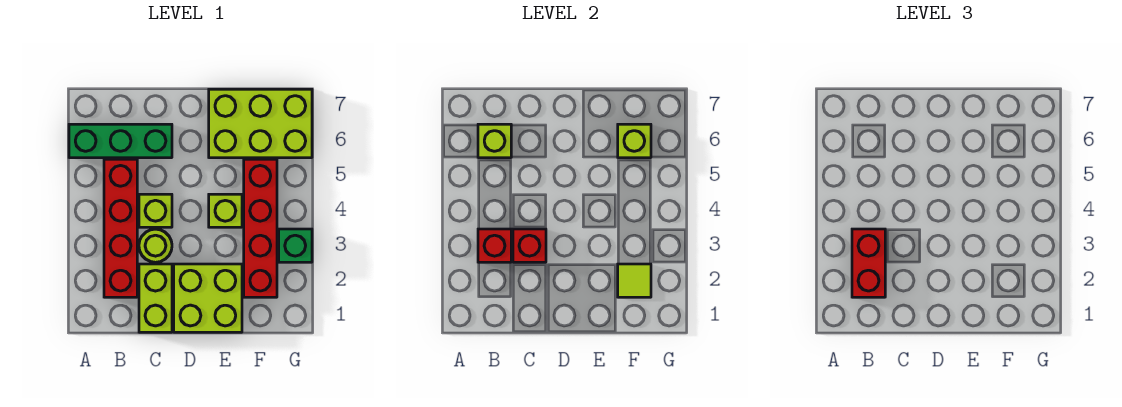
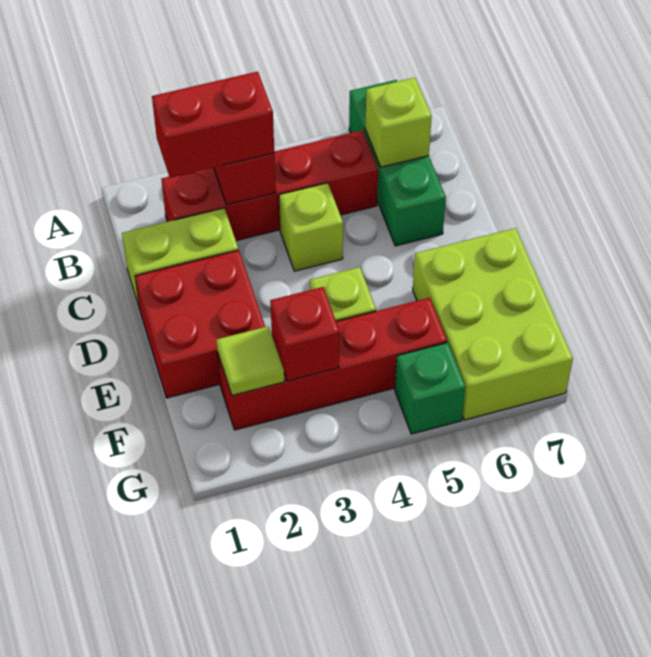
lime round brick C3 level 1 -> none
red brick C3 level 2 -> red brick F3 level 2
lime brick D1:E2 level 1 -> red brick D1:E2 level 1
lime brick F6 level 2 -> none
green brick G3 level 1 -> green brick G5 level 1

